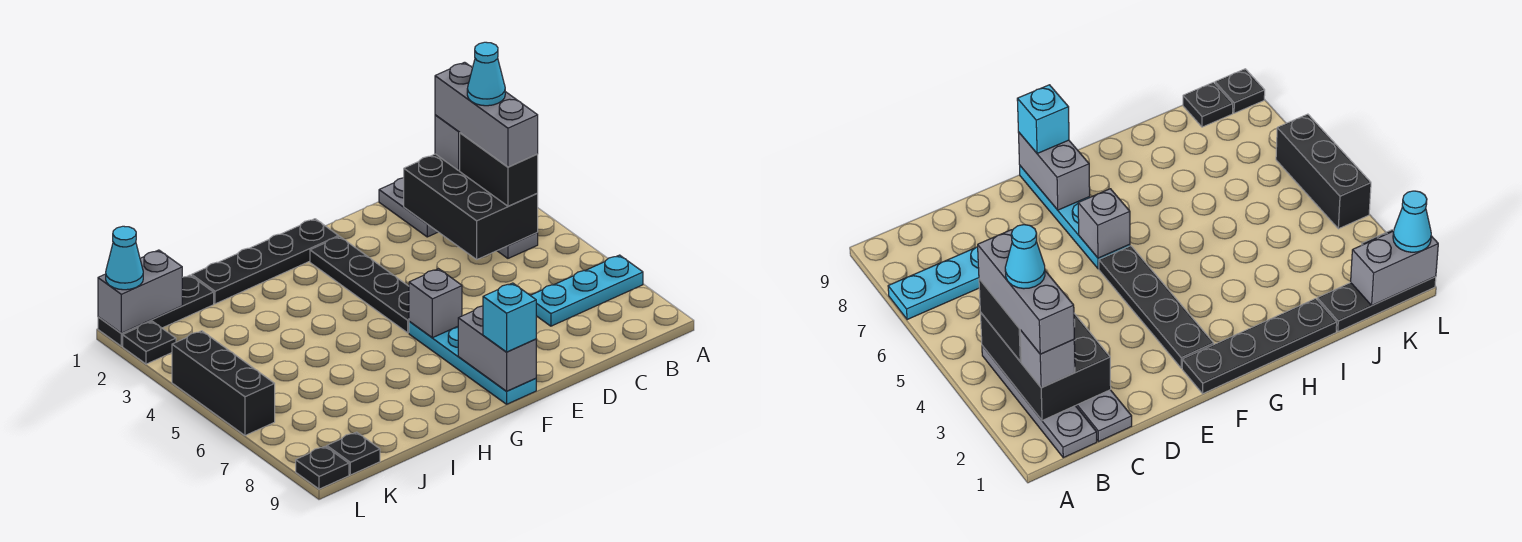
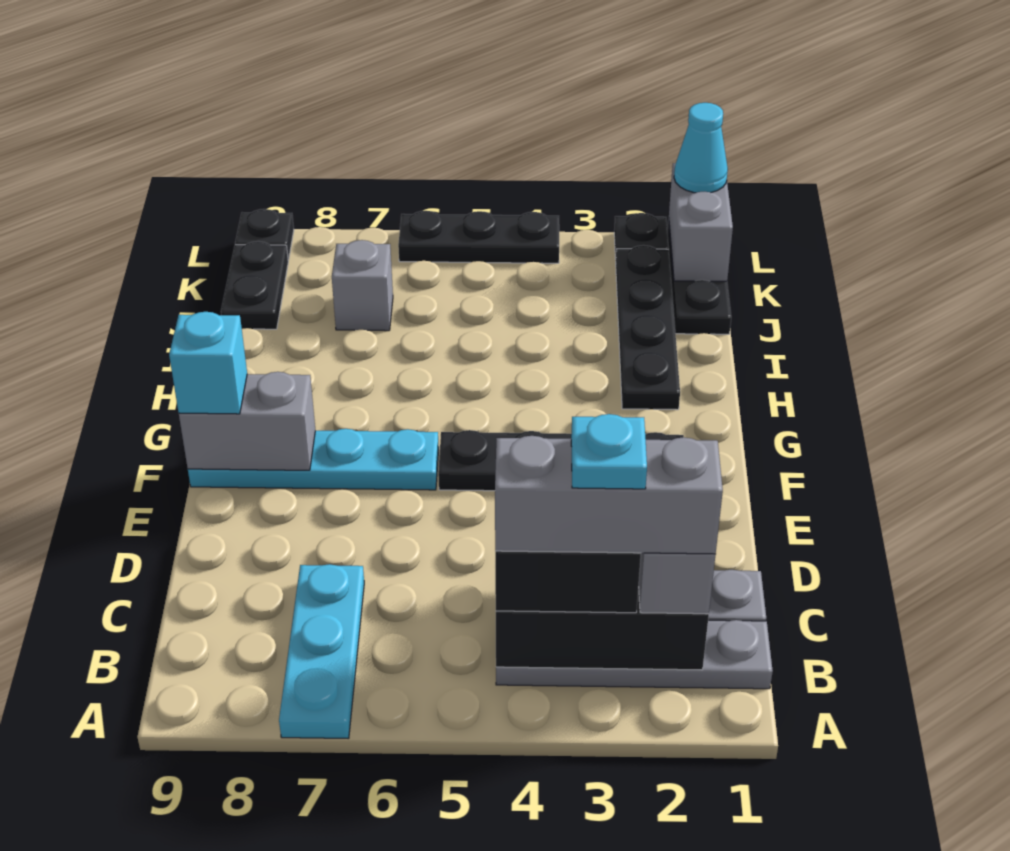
cyan cone B3 level 5 -> cyan plate B3 level 5
black plate F1:I1 level 1 -> black plate H2:K2 level 1
grey brick F6 level 2 -> grey brick J7 level 1
black plate K9 level 1 -> black plate J9:K9 level 1
black brick L4:L6 level 1 -> black plate L4:L6 level 1

